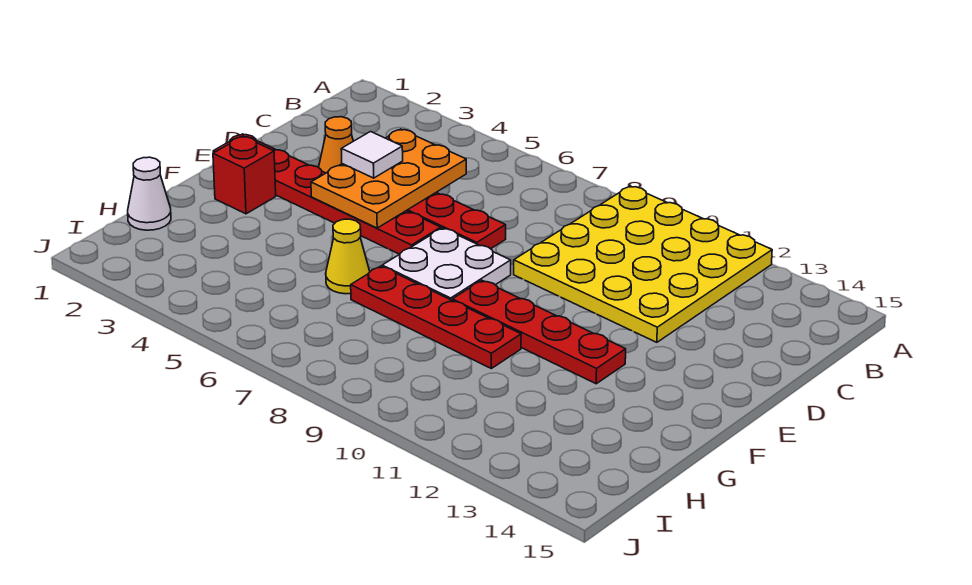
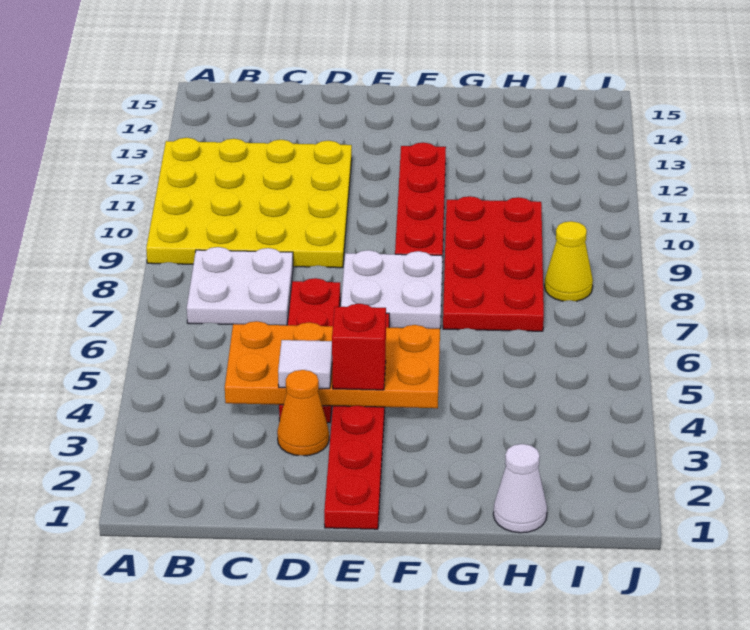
none -> white plate B7:C8 level 1
orange plate C4:E5 level 2 -> orange plate C4:F5 level 2
red brick F2 level 1 -> red brick E4 level 3
yellow cone G6 level 1 -> yellow cone I8 level 1
red plate G7:G10 level 1 -> red plate G7:H10 level 1

